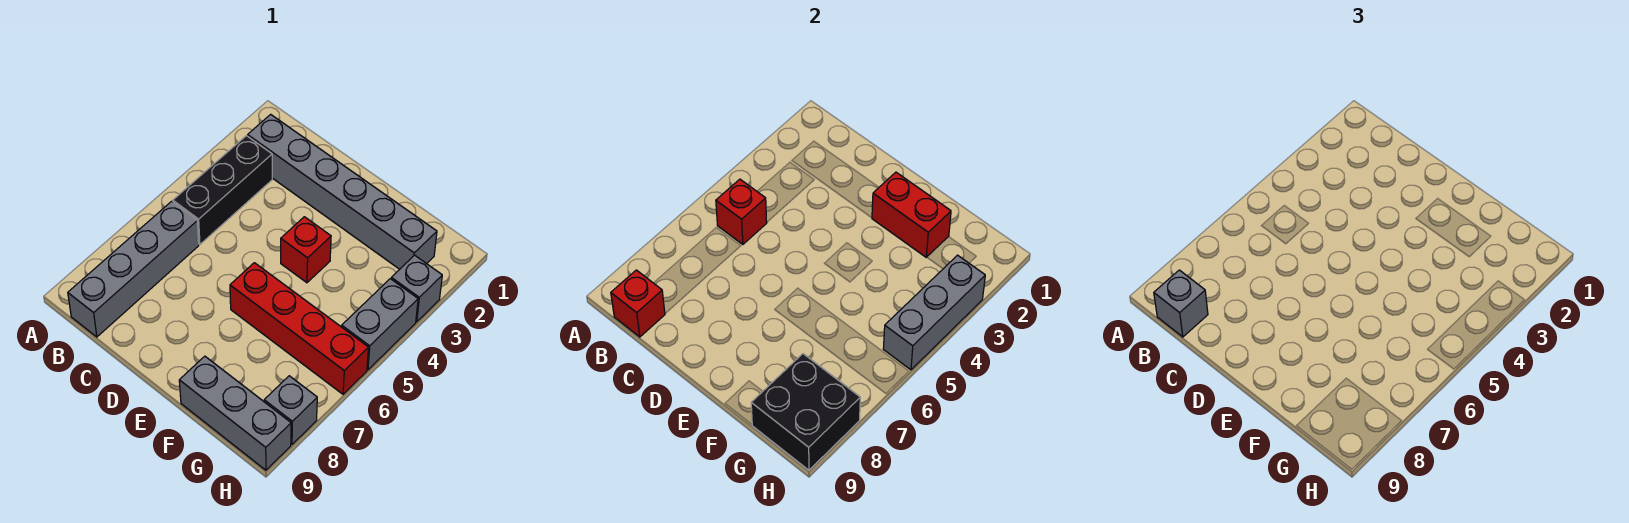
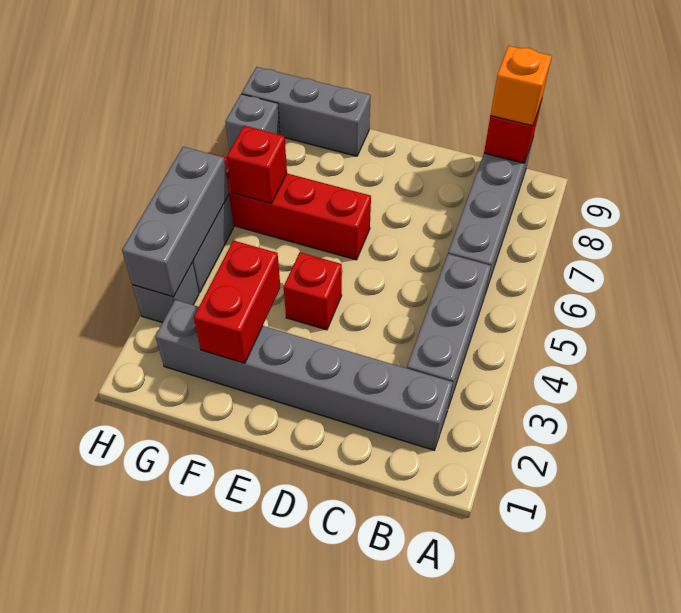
black brick B3:B5 level 1 -> grey brick B3:B5 level 1
red brick B5 level 2 -> red brick G6 level 2
grey brick B9 level 3 -> orange brick B9 level 3
red brick E2:F2 level 2 -> red brick F2:F3 level 2
black brick G8:H9 level 2 -> none

